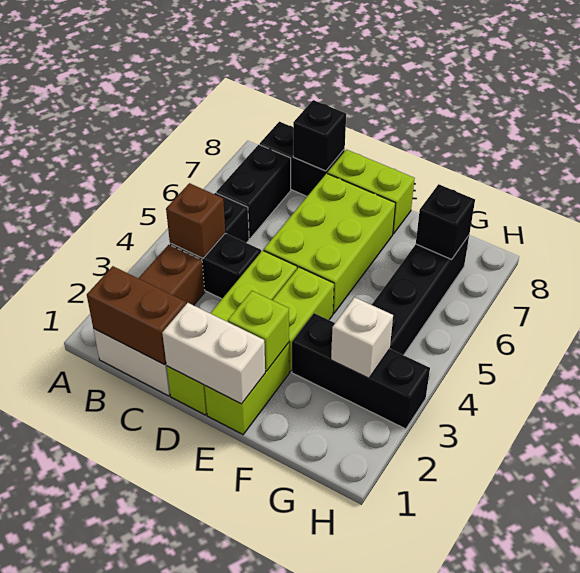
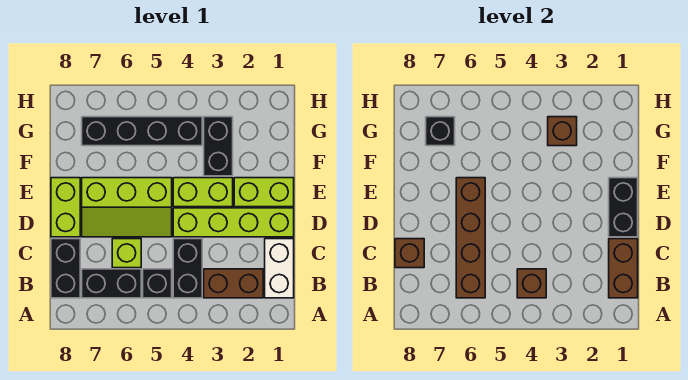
none -> brown brick B6:E6 level 2
black brick C8 level 2 -> brown brick C8 level 2
white brick D1:E1 level 2 -> black brick D1:E1 level 2
lime brick D5:E7 level 1 -> lime slope D5:E7 level 1 top E
lime brick E2 level 2 -> lime brick C6 level 1
black brick F3:H3 level 1 -> black brick F3:G3 level 1
white brick G3 level 2 -> brown brick G3 level 2

